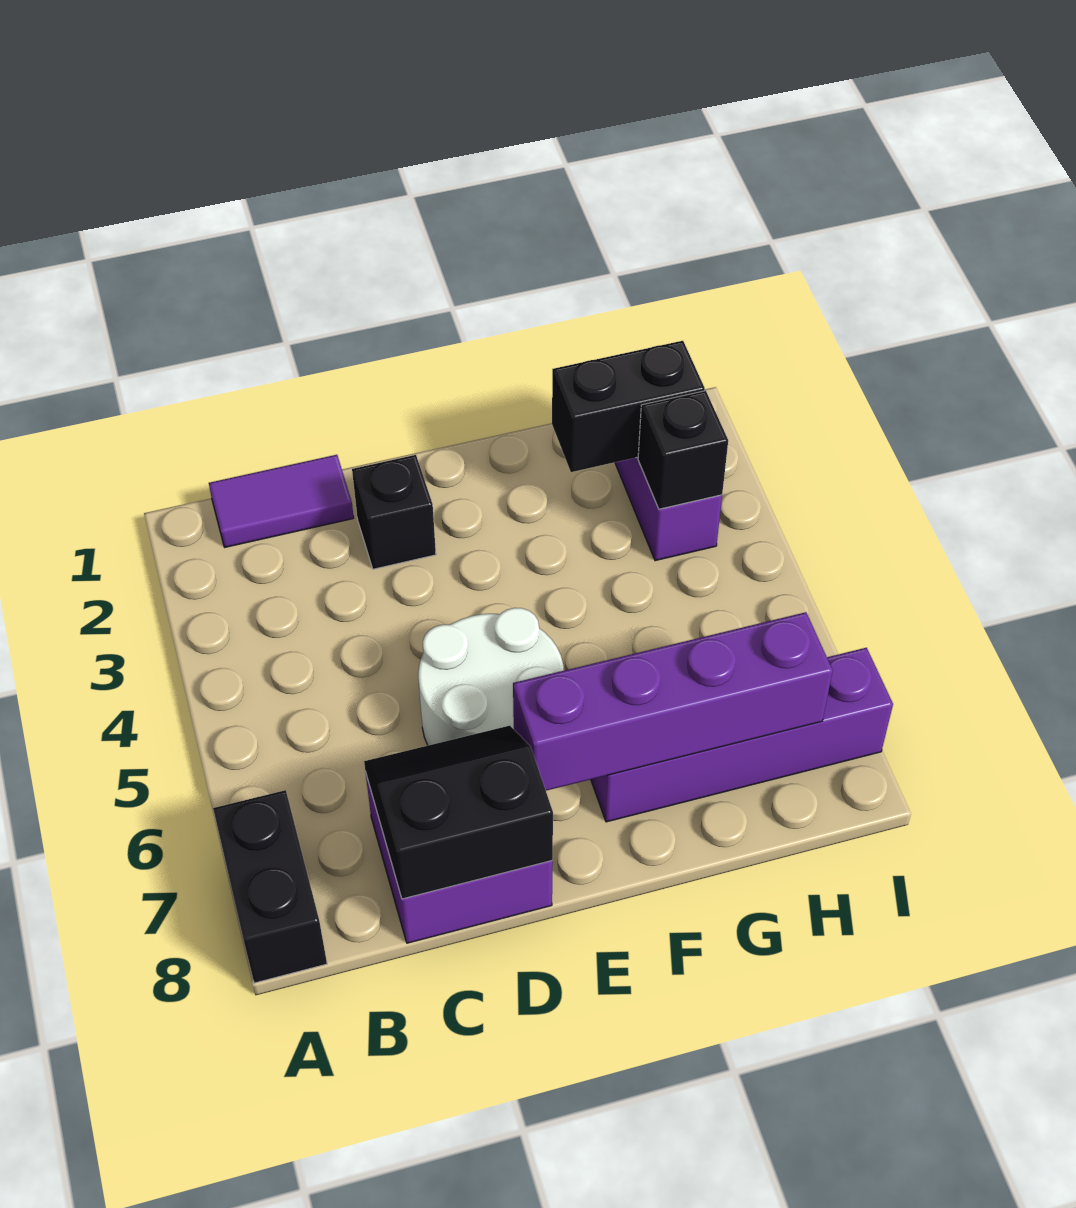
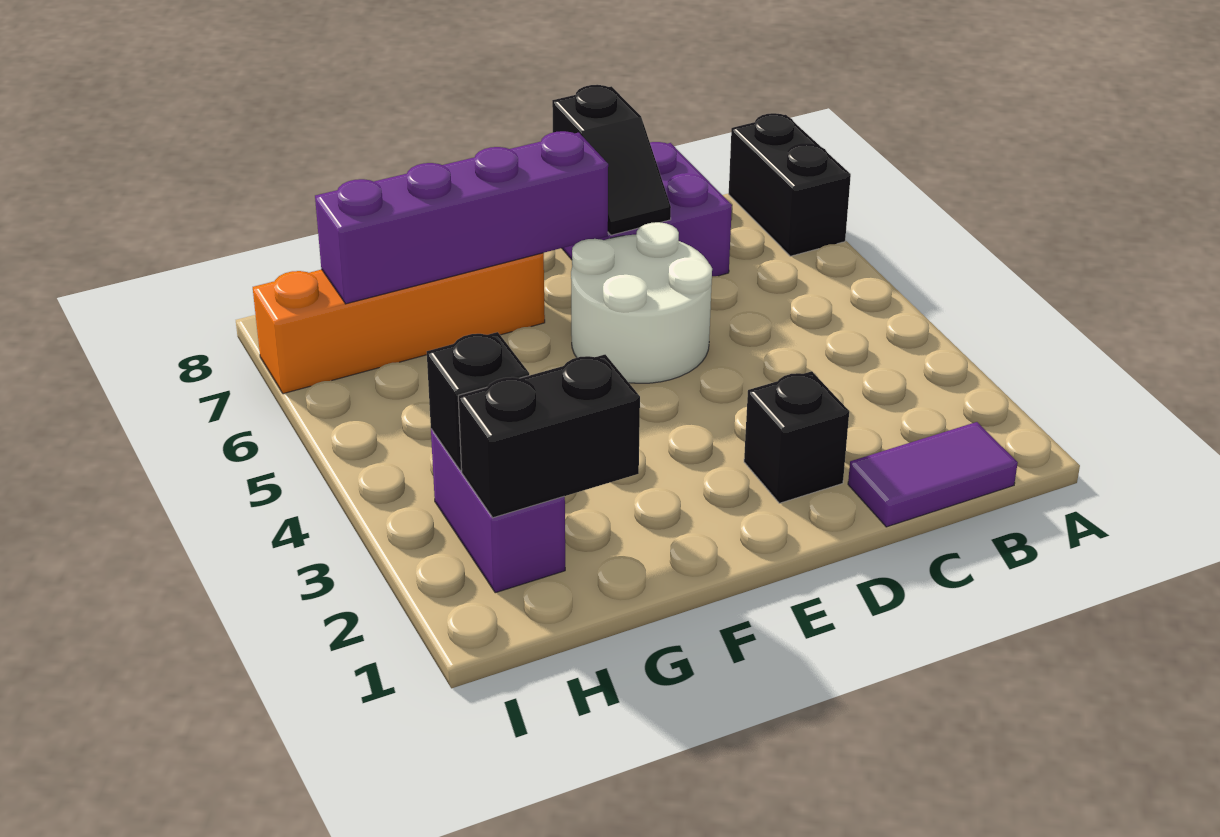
black slope C7:D8 level 2 top 8 -> black slope D7:D8 level 2 top 8
purple brick F7:I7 level 1 -> orange brick F7:I7 level 1

